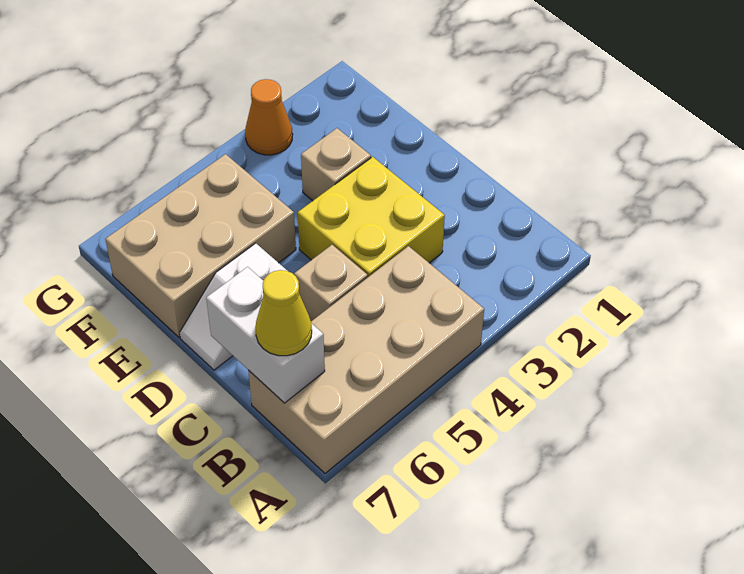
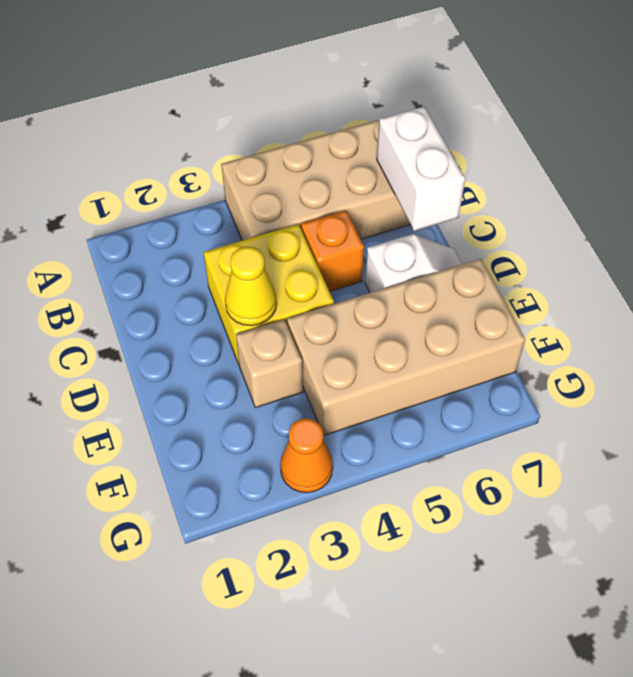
yellow cone B7 level 3 -> yellow cone D3 level 2
tan brick C5 level 1 -> orange brick C5 level 1
tan brick E5:F7 level 1 -> tan brick E4:F7 level 1

